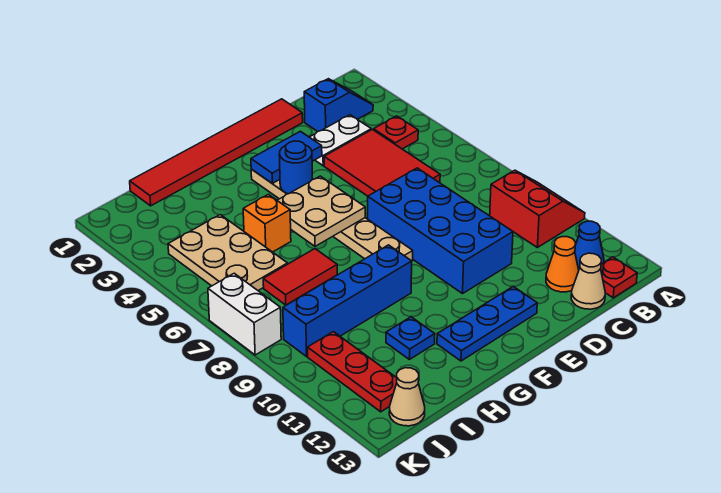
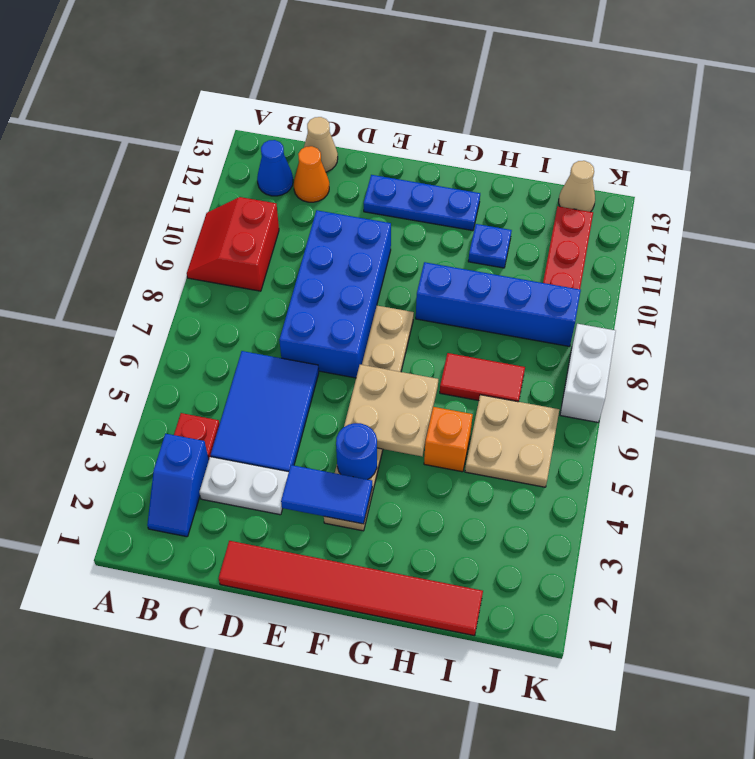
blue slope B2:C2 level 1 top C -> blue slope B2:B3 level 1 top 3
red plate B13 level 1 -> none
red tile C4:D6 level 1 -> blue tile C4:D6 level 1
tan plate I4:J6 level 1 -> tan plate I5:J6 level 1

